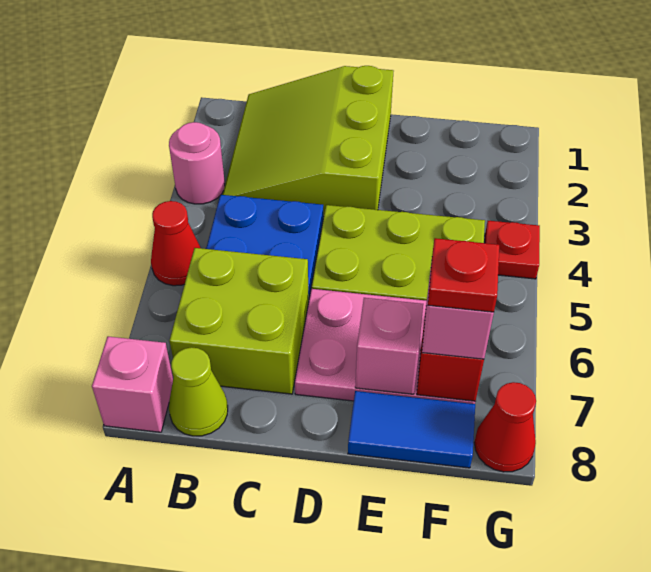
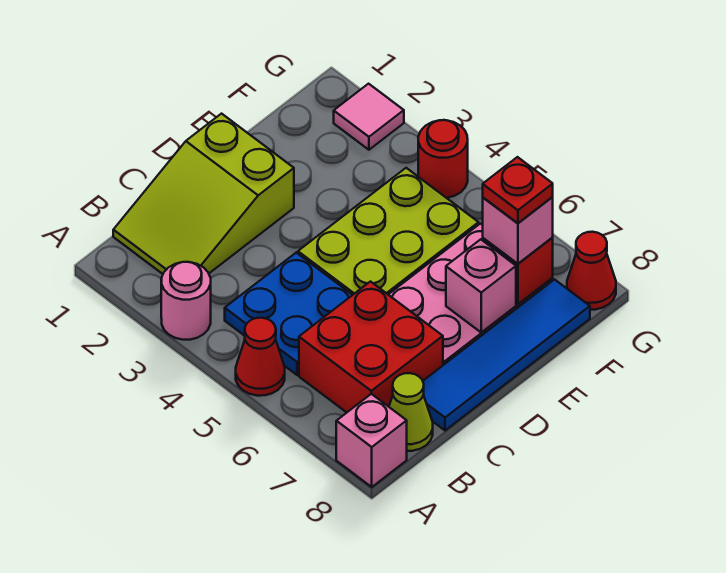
lime slope B1:D3 level 1 top D -> lime slope B1:D2 level 1 top D
lime brick B6:C7 level 1 -> red brick B6:C7 level 1
blue tile E8:F8 level 1 -> blue tile C8:F8 level 1
none -> pink tile G2 level 1
red plate G4 level 1 -> red round brick G4 level 1

